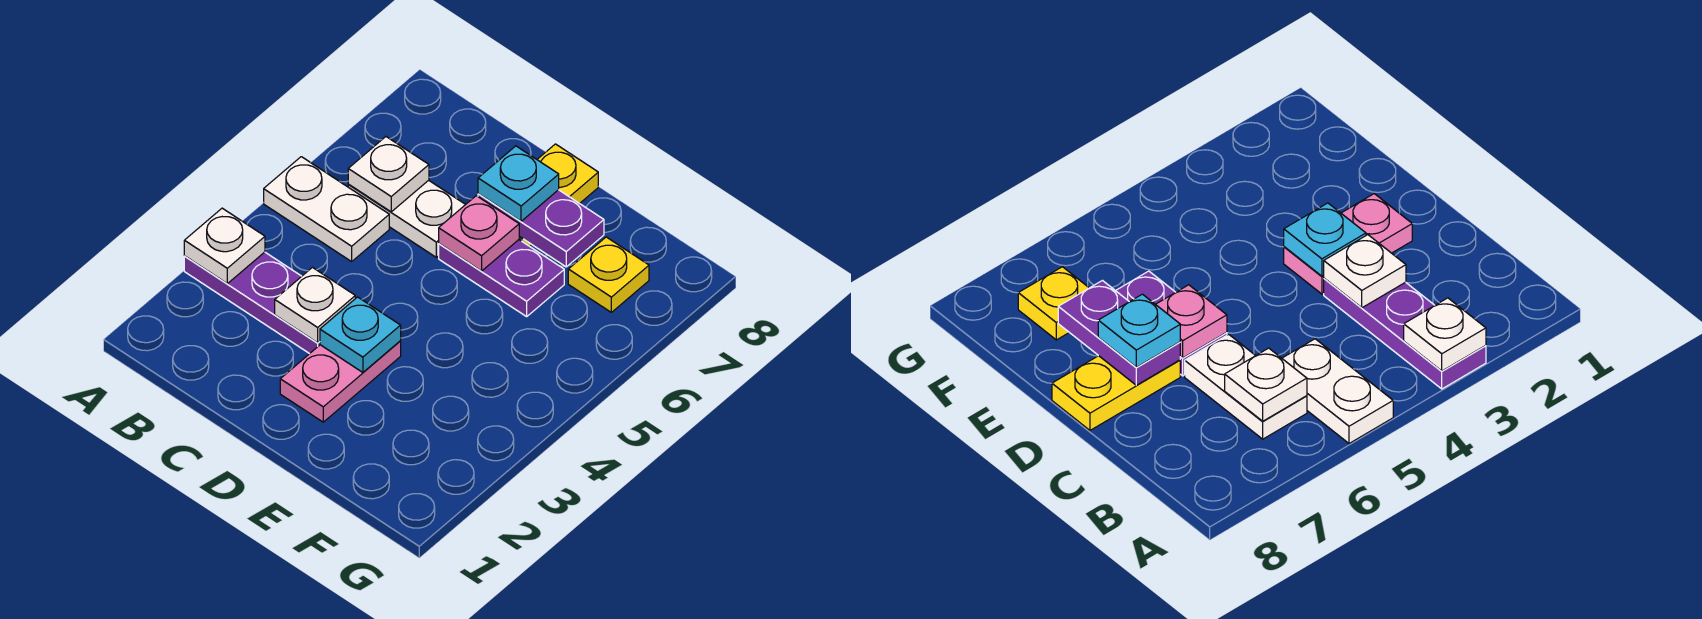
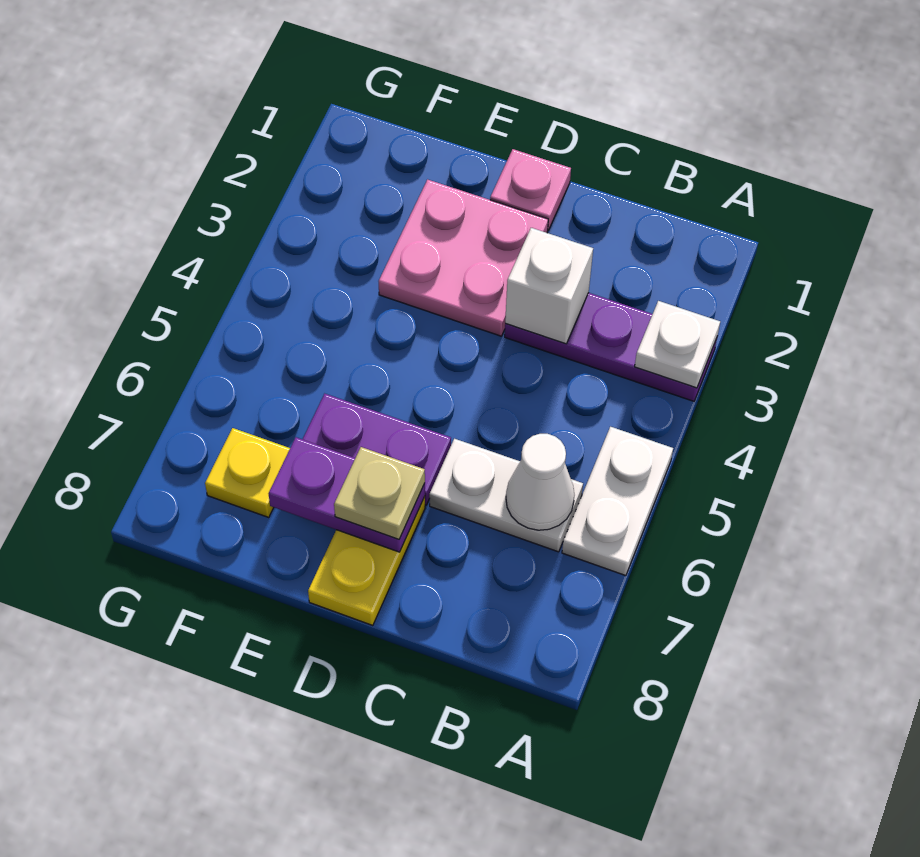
white plate A5:B5 level 1 -> white plate A5:A6 level 1
white plate B6 level 2 -> white cone B6 level 2
white plate C3 level 2 -> white brick C3 level 2
pink plate D2:D3 level 1 -> pink plate D2:E3 level 1
cyan plate D3 level 2 -> none
pink plate D6 level 2 -> pink plate D1 level 1
cyan plate D7 level 3 -> tan plate D7 level 3

